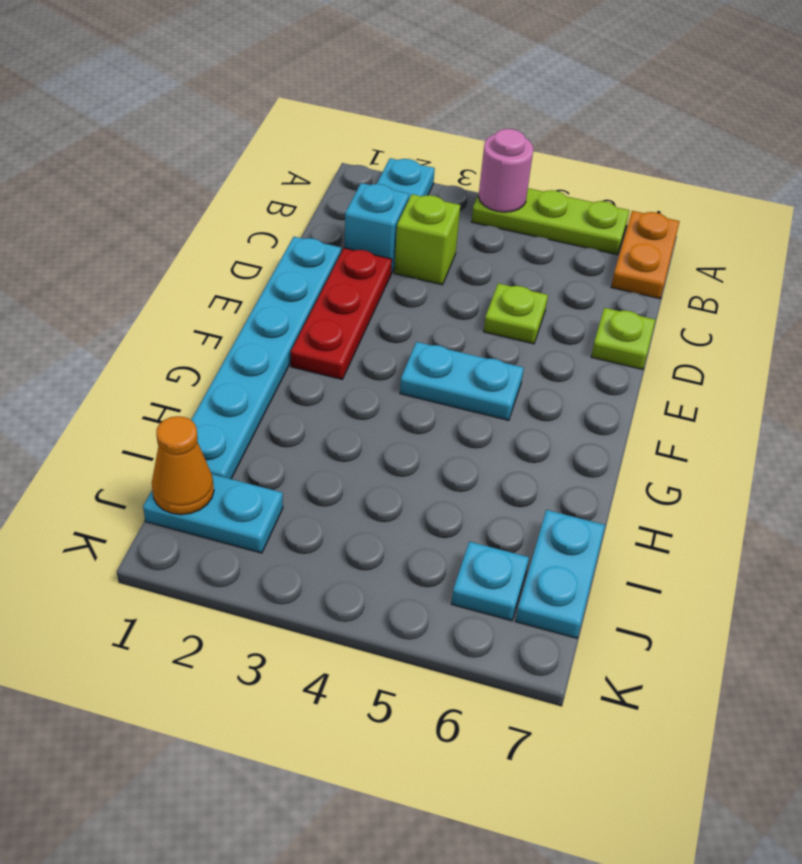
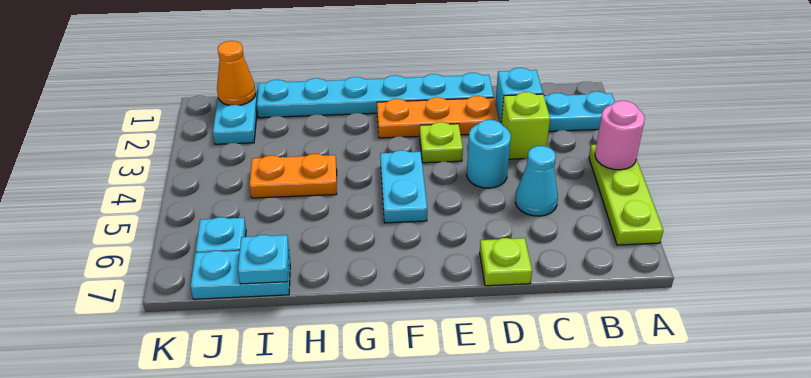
orange plate A7:B7 level 1 -> orange plate H4:I4 level 1
none -> cyan cone C5 level 1
red plate D2:F2 level 1 -> orange plate D2:F2 level 1
none -> cyan round brick D4 level 1
lime plate D5 level 1 -> lime plate E3 level 1
none -> cyan plate I7 level 2

